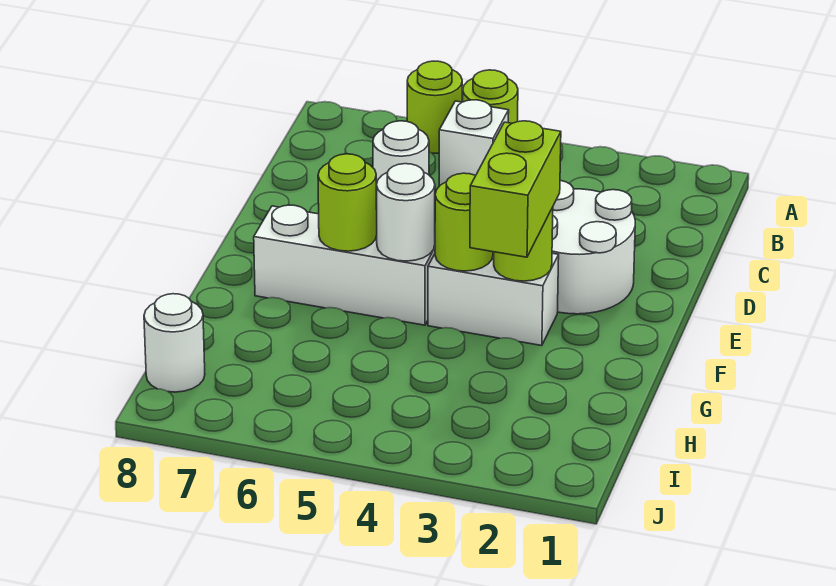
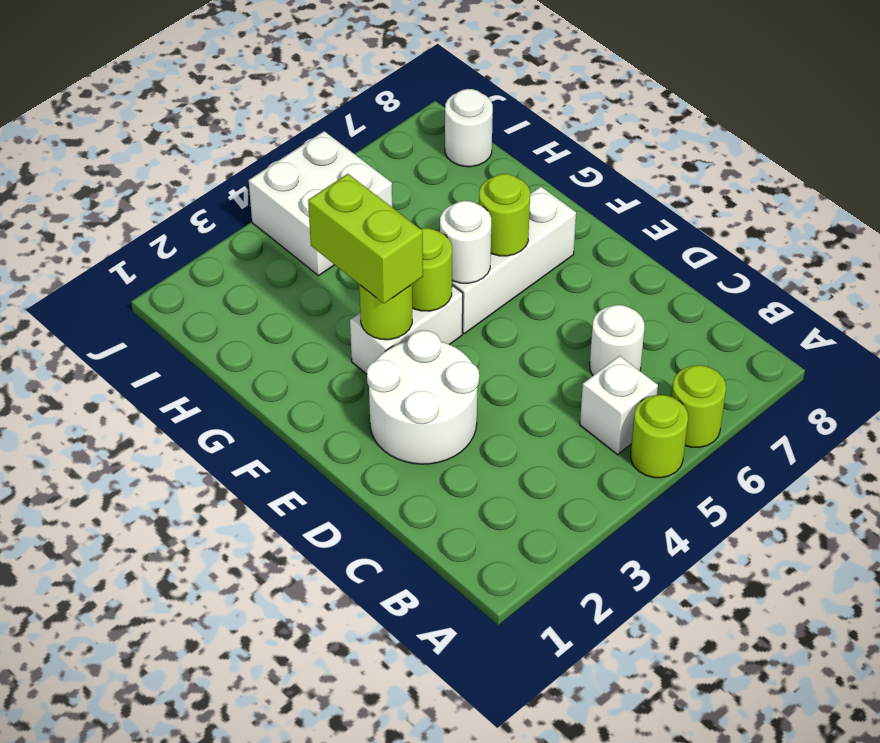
none -> white brick I4:J5 level 1

